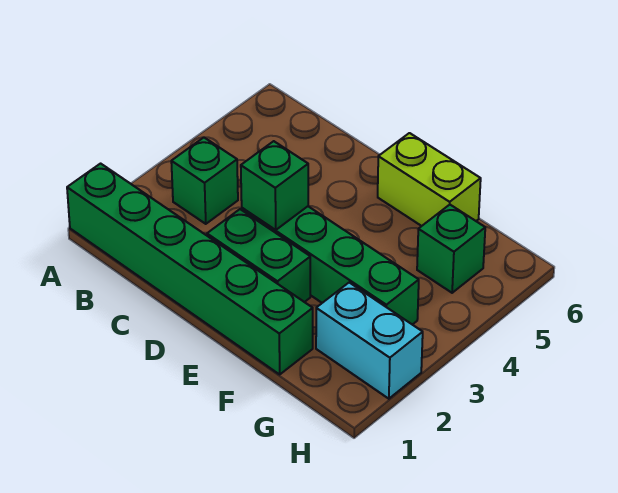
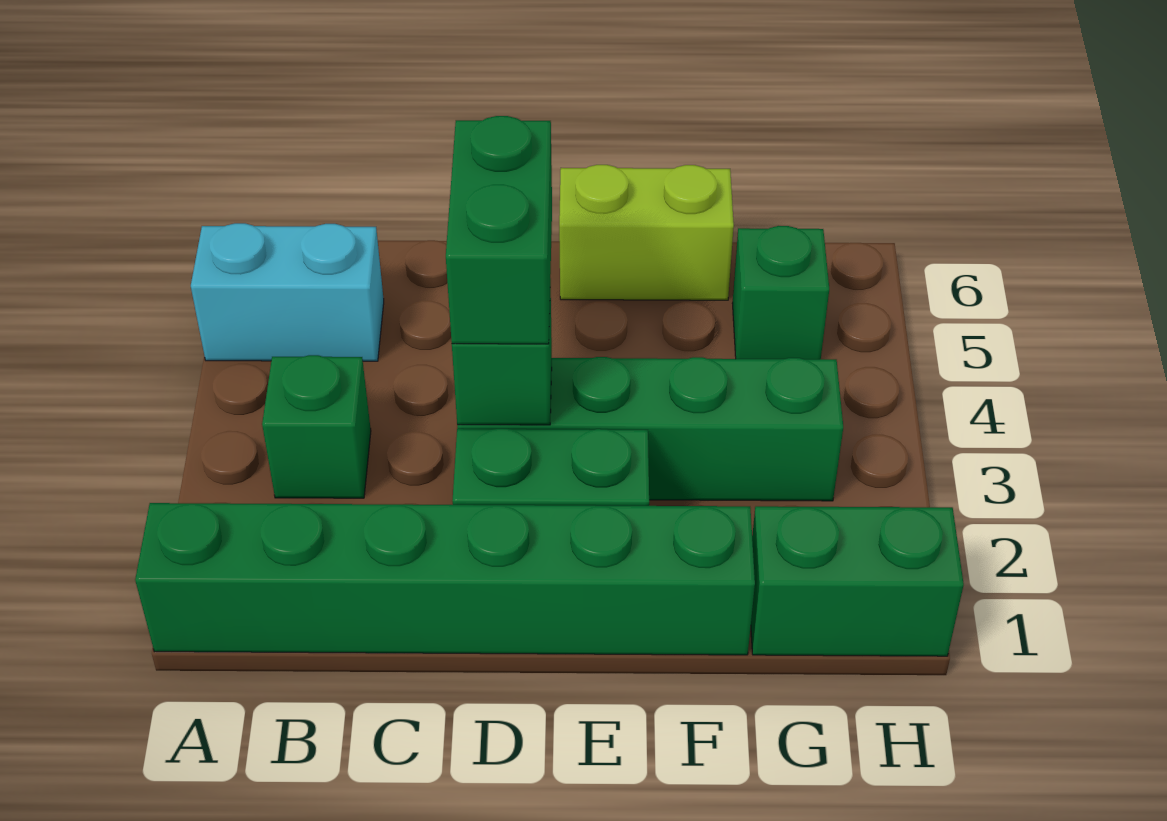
none -> green brick D3:D4 level 3
none -> green brick G1:H1 level 1
cyan brick G2:H2 level 1 -> cyan brick A5:B5 level 1

